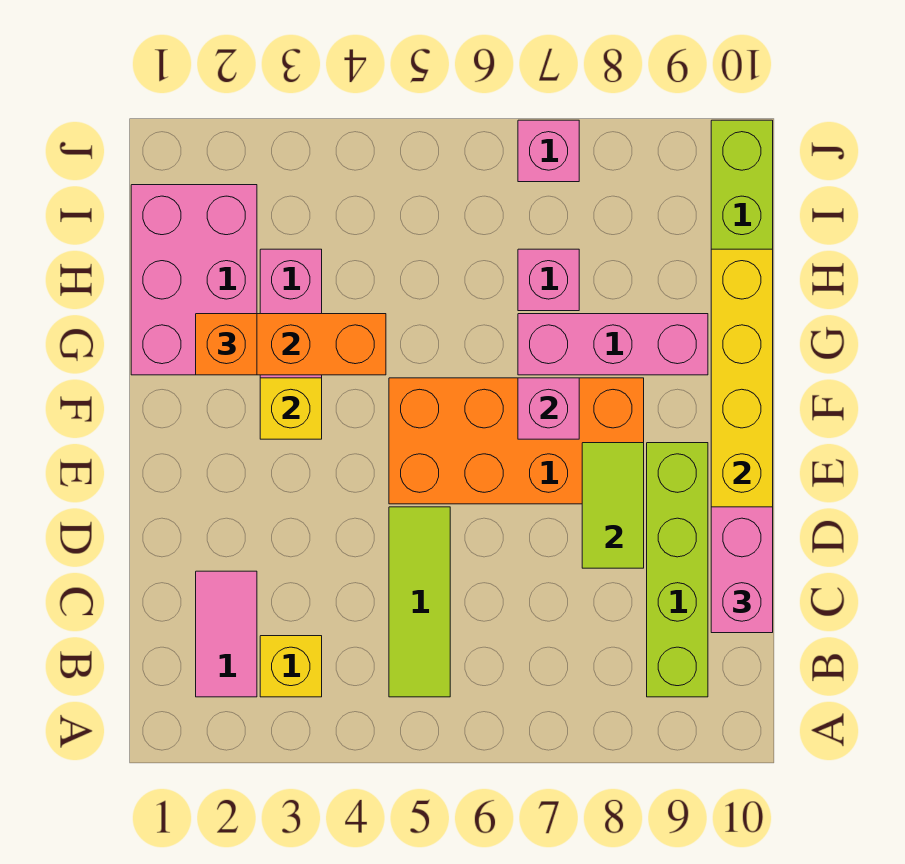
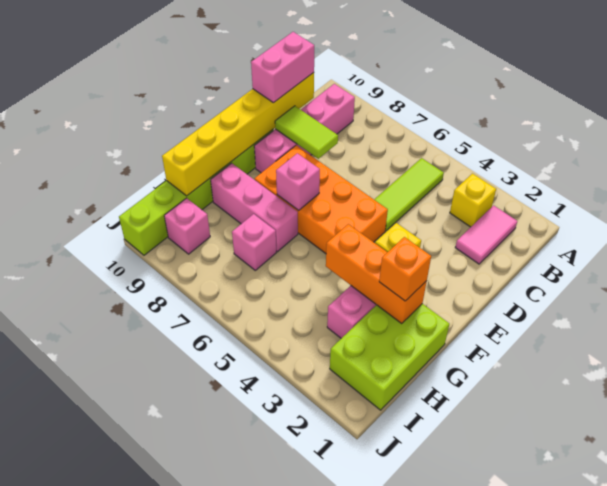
lime brick B9:E9 level 1 -> pink brick B9:E9 level 1
lime tile D8:E8 level 2 -> lime tile D8:D9 level 2
pink brick G1:I2 level 1 -> lime brick G1:I2 level 1
pink brick J7 level 1 -> pink brick I9 level 1

